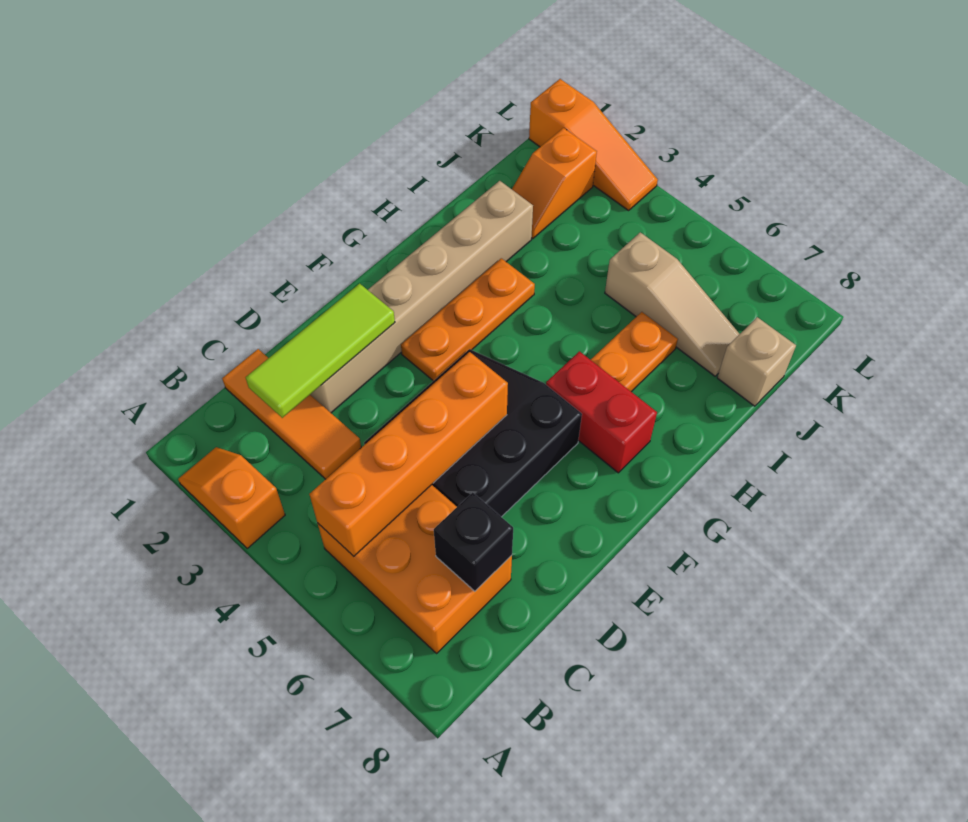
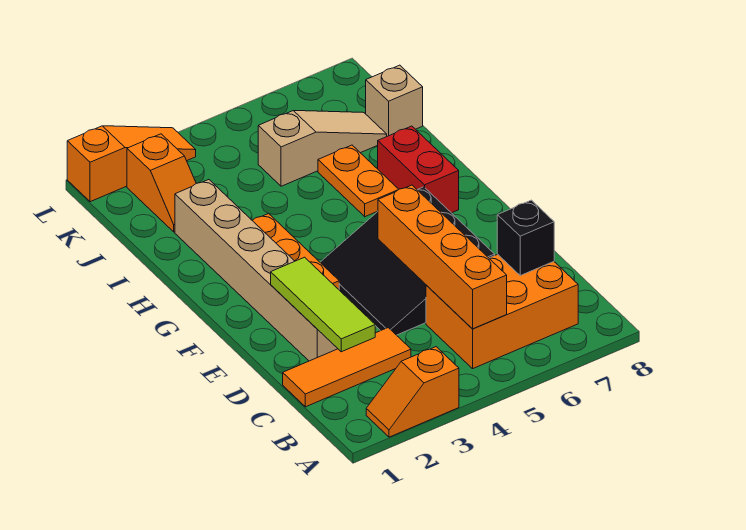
red brick G6:G7 level 1 -> red brick G7:H7 level 1

